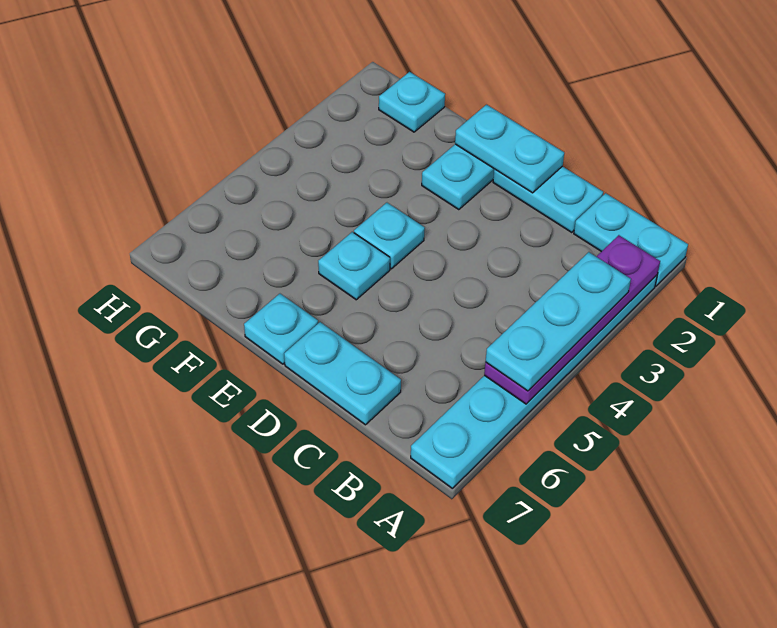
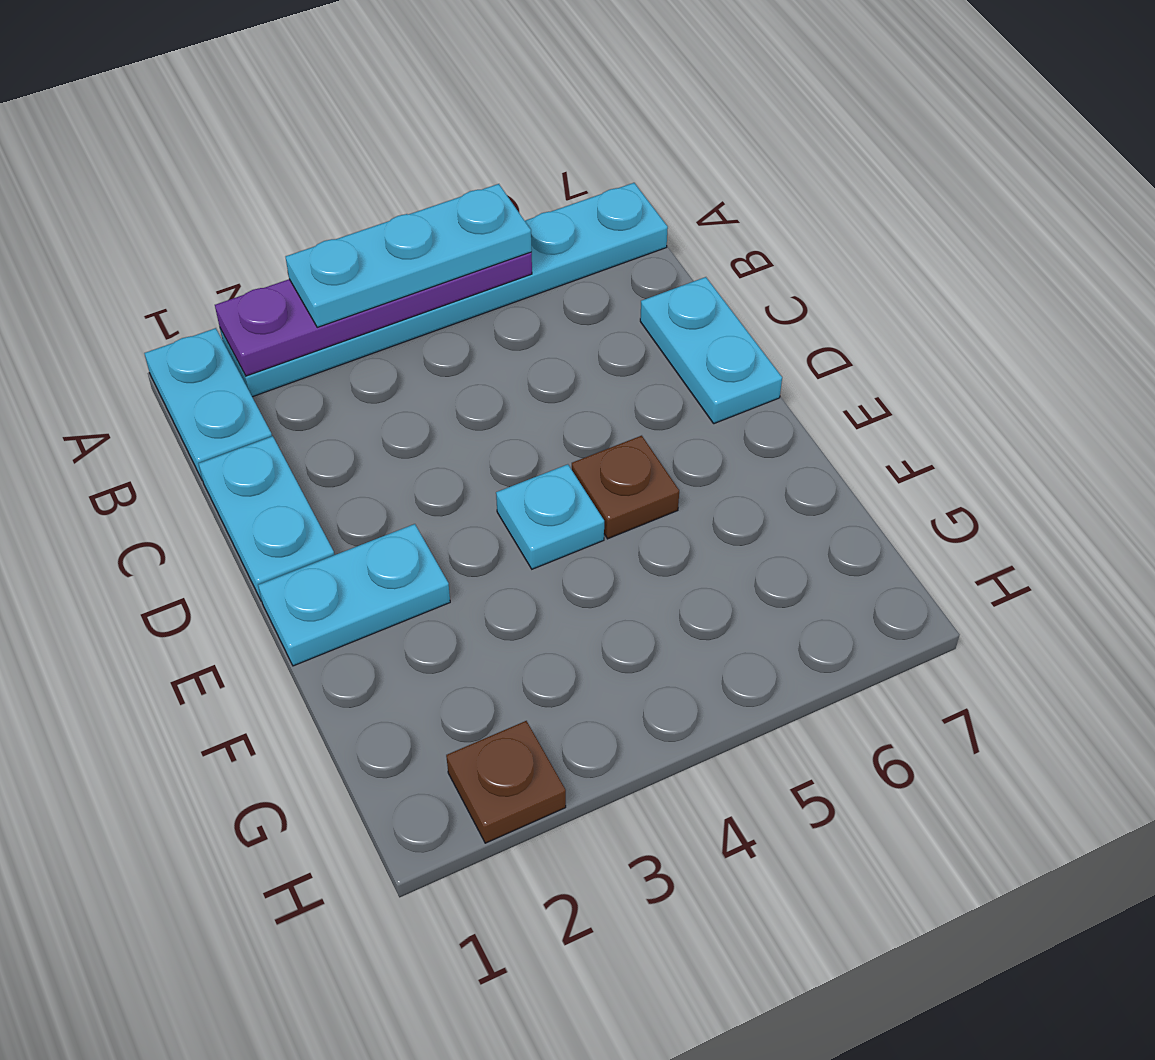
cyan plate D1:E1 level 2 -> none
cyan plate E5 level 1 -> brown plate E5 level 1
cyan plate E7 level 1 -> none
cyan plate G1 level 1 -> none
none -> brown plate H2 level 1

